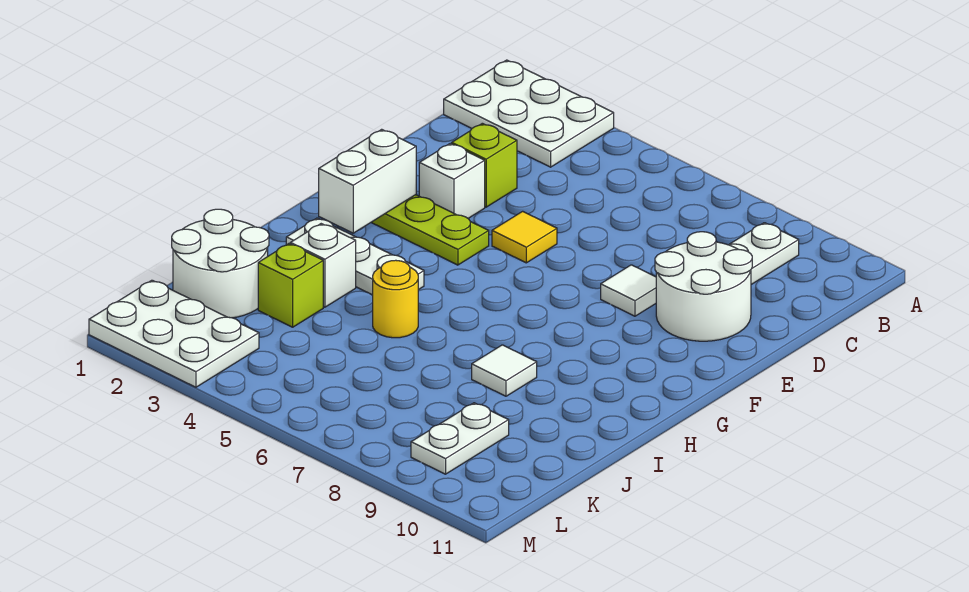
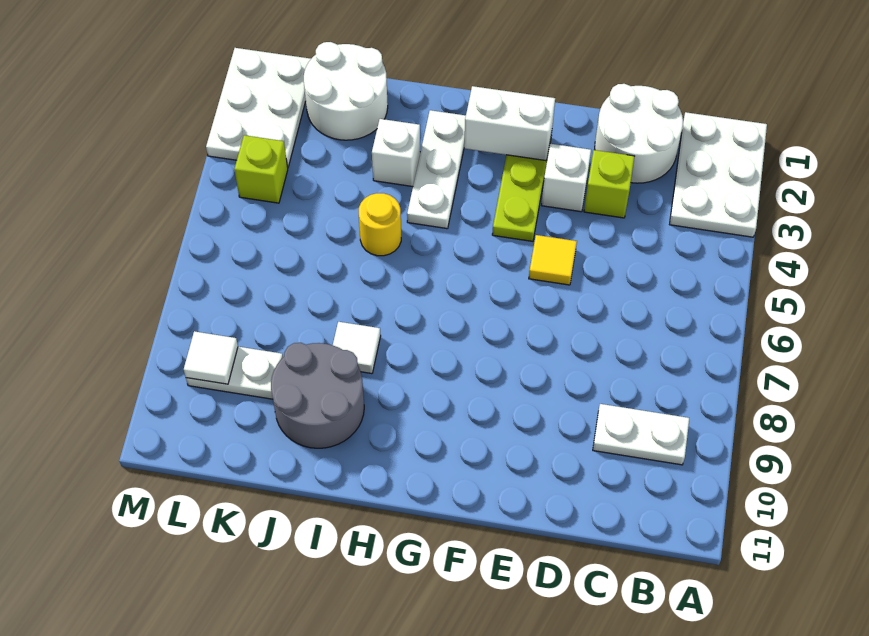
white round brick D9:E10 level 1 -> white round brick C1:D2 level 1
white tile E8 level 1 -> white tile L9 level 2
none -> grey round brick I9:J10 level 1
lime brick J3 level 1 -> lime brick L4 level 1

